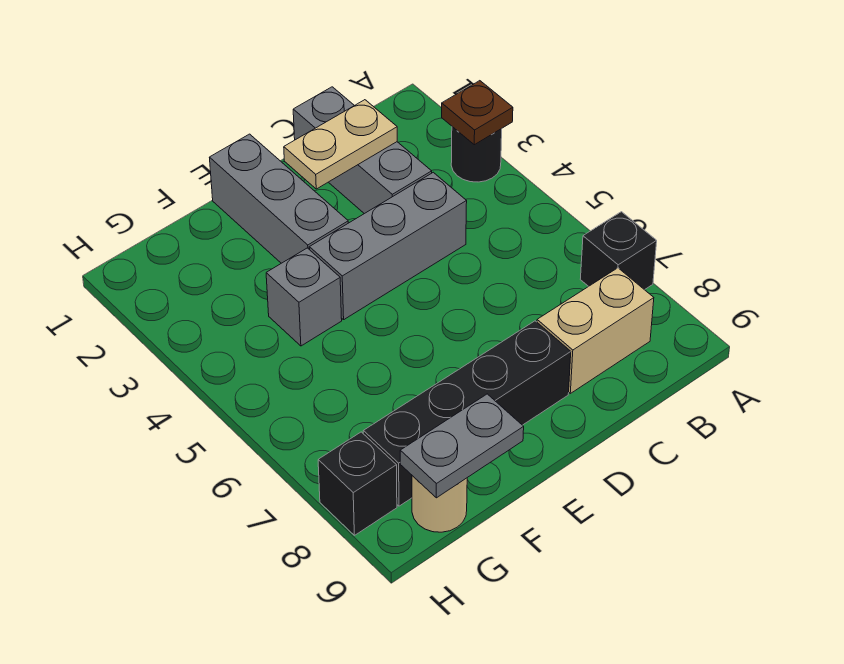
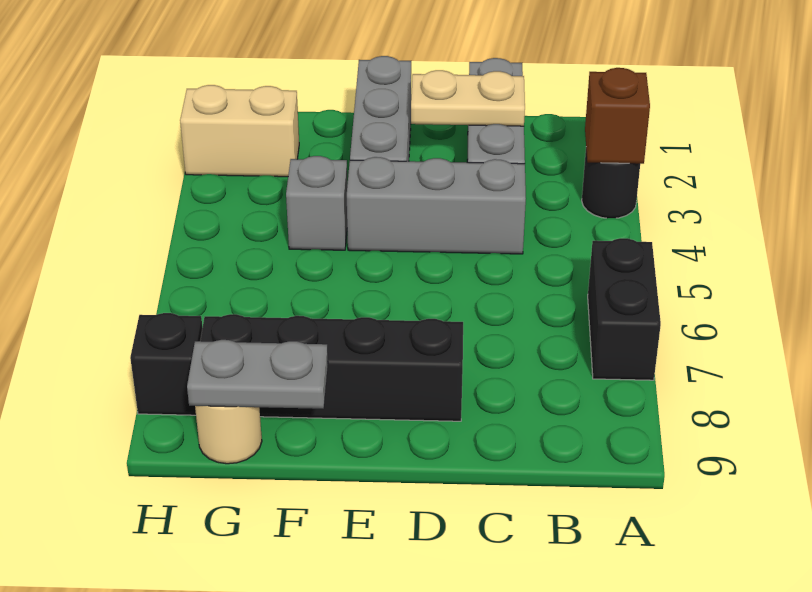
brown plate A3 level 2 -> brown brick A3 level 2
black brick A7 level 1 -> black brick A6:A7 level 1
tan brick B8:C8 level 1 -> tan brick G2:H2 level 1

